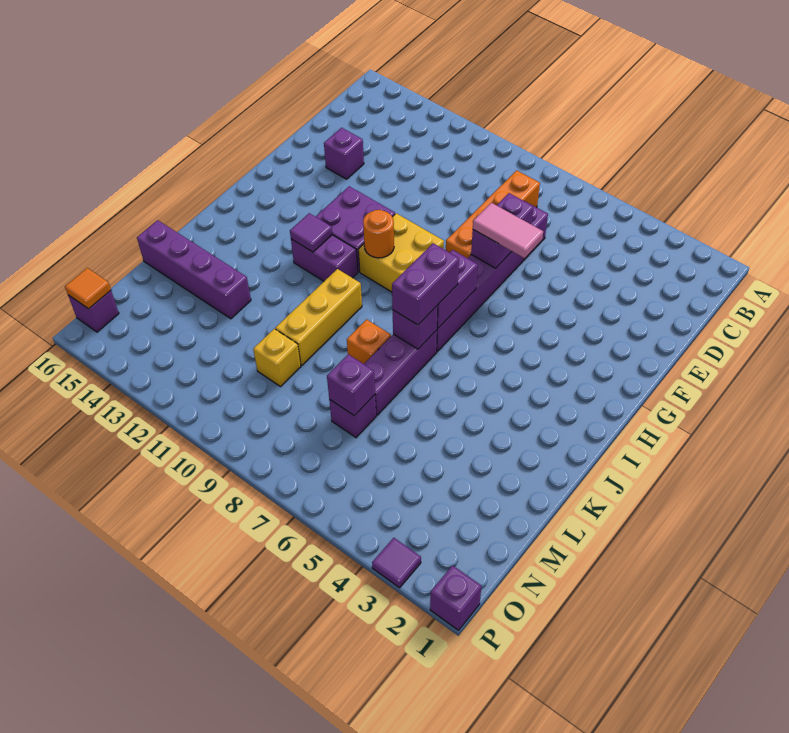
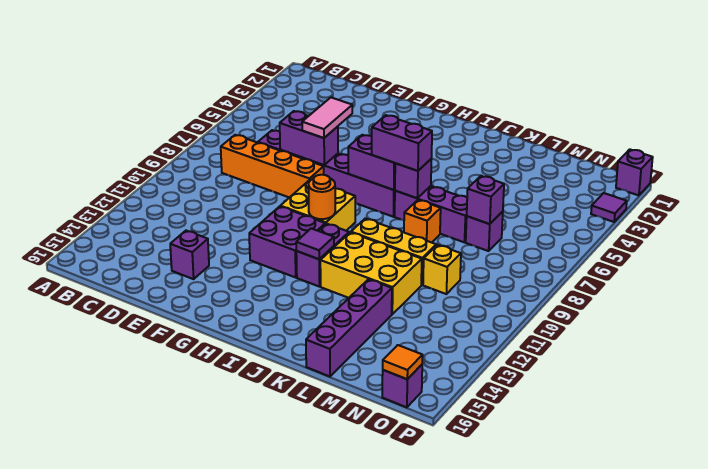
none -> yellow brick J11:L12 level 1

